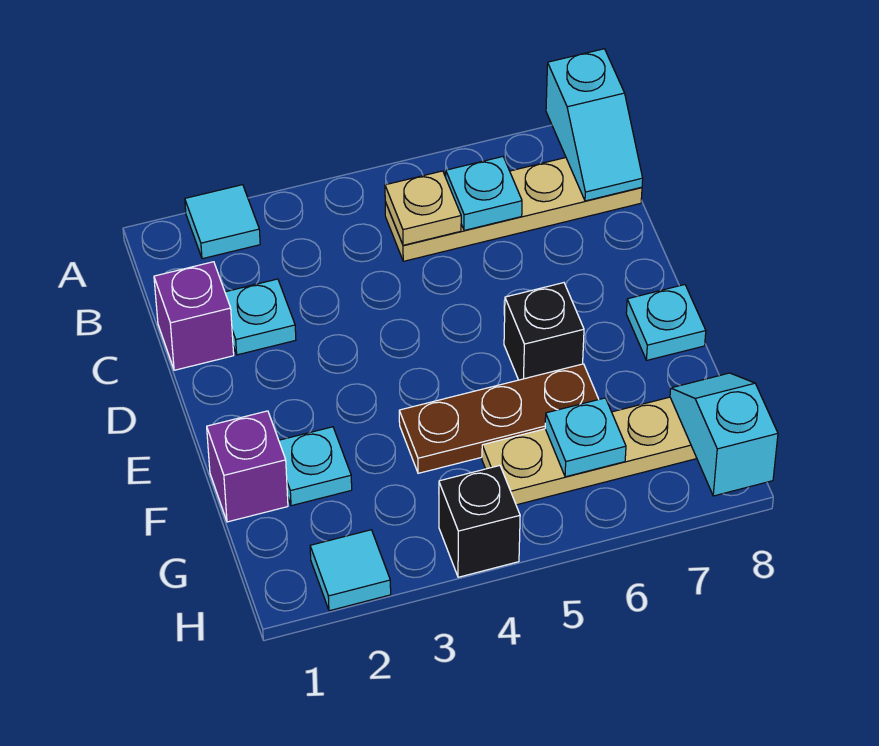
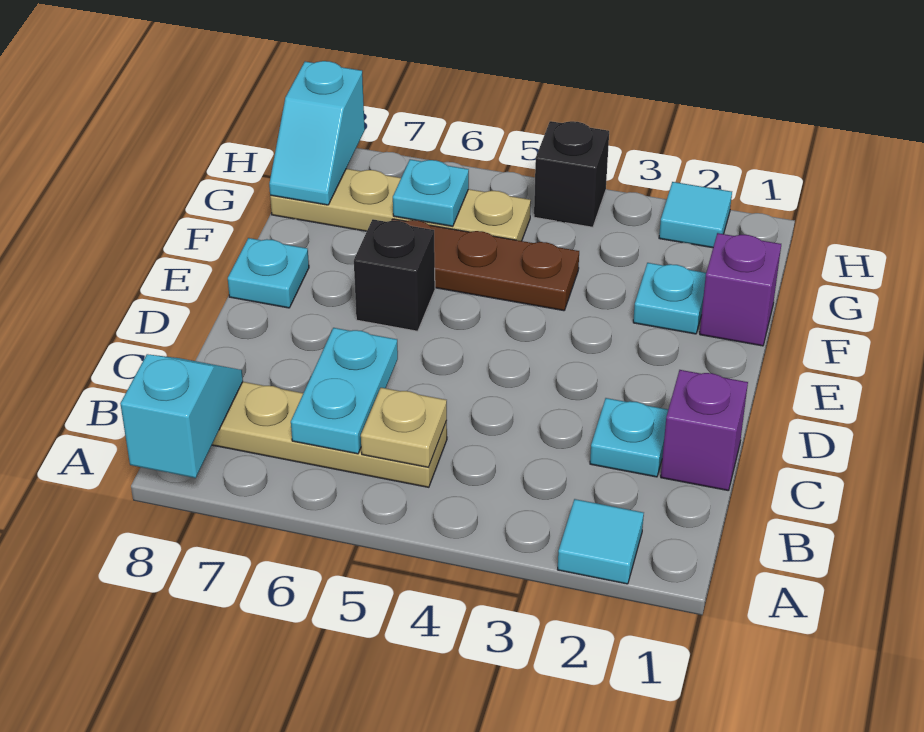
cyan plate B6 level 2 -> cyan plate B6:C6 level 2

